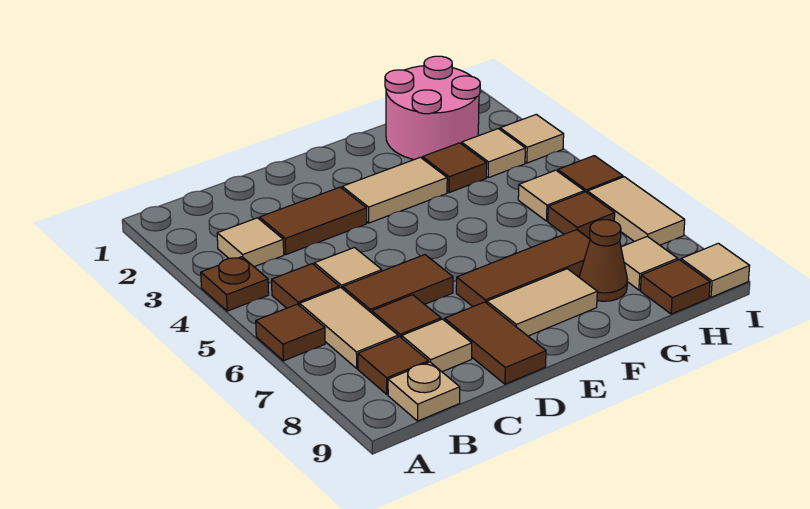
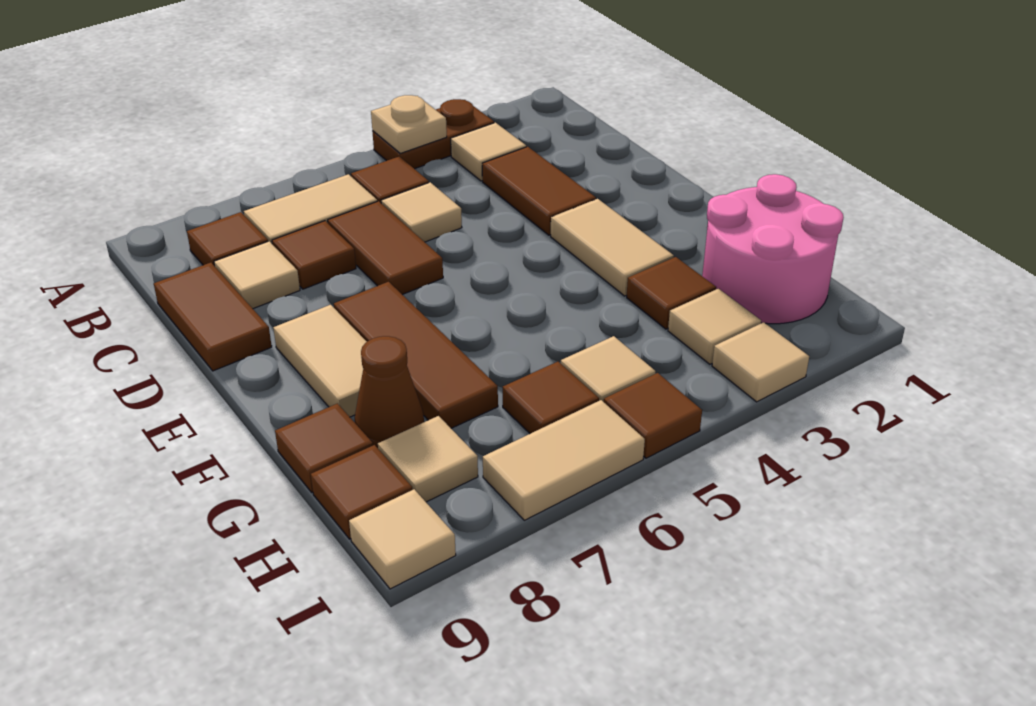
brown plate A4 level 1 -> brown plate A3:A4 level 1
brown tile A6 level 1 -> brown tile G9 level 1
tan plate B9 level 1 -> tan plate A4 level 2
brown tile D8:D9 level 1 -> brown tile C9:D9 level 1

